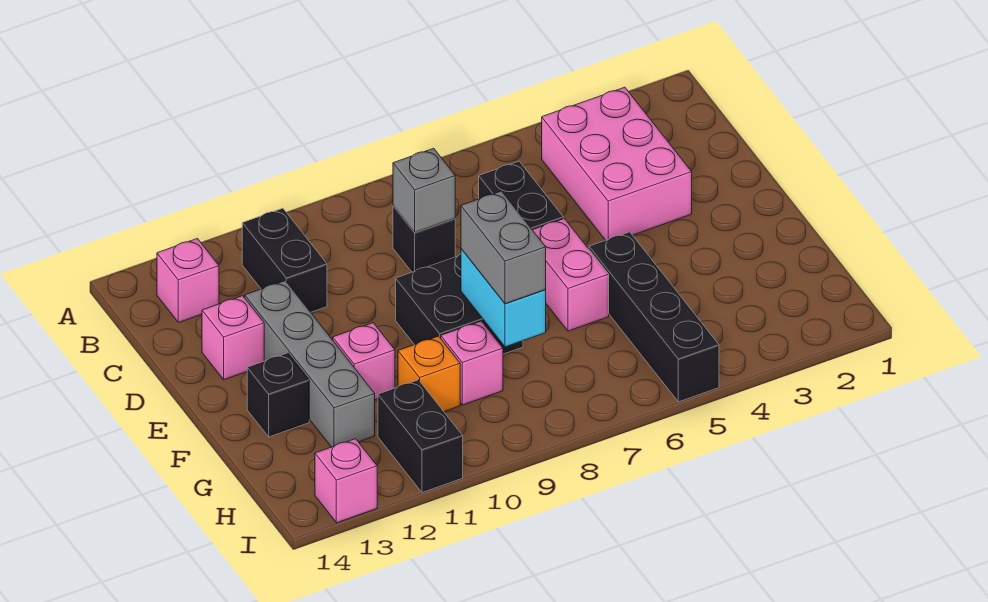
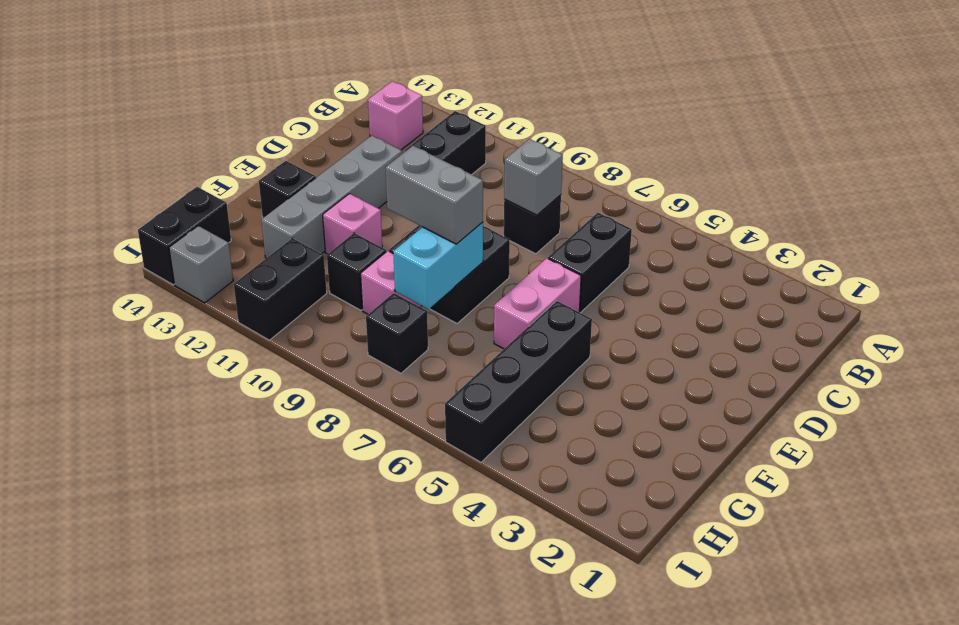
pink brick B3:D4 level 1 -> none
pink brick D13 level 1 -> none
grey brick F8:G8 level 3 -> grey brick F8:F9 level 3
orange brick G10 level 1 -> black brick G10 level 1
none -> black brick H8 level 1
none -> black brick H14:I14 level 1
pink brick I13 level 1 -> grey brick I13 level 1

